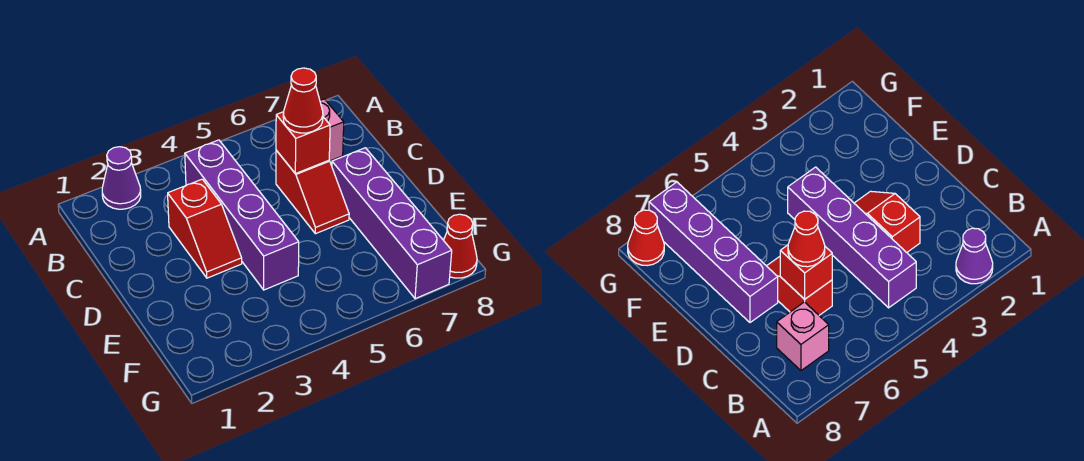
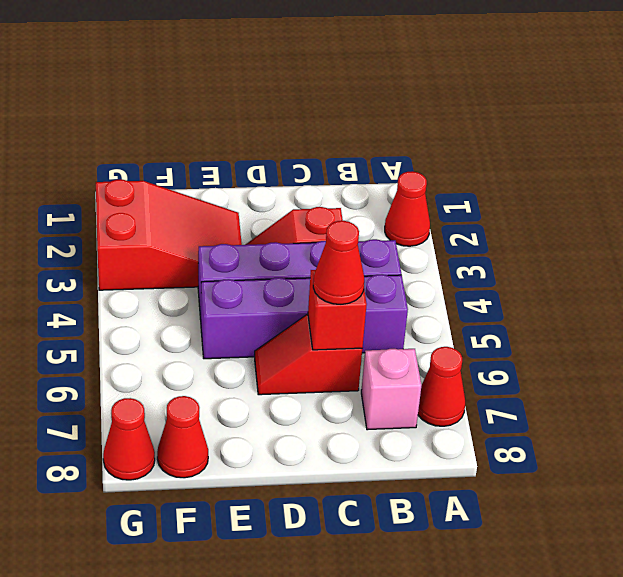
purple cone A2 level 1 -> red cone A2 level 1
none -> red cone A7 level 1
purple brick D7:G7 level 1 -> purple brick B5:E5 level 1
none -> red slope E2:G3 level 1 top G
none -> red cone F8 level 1

